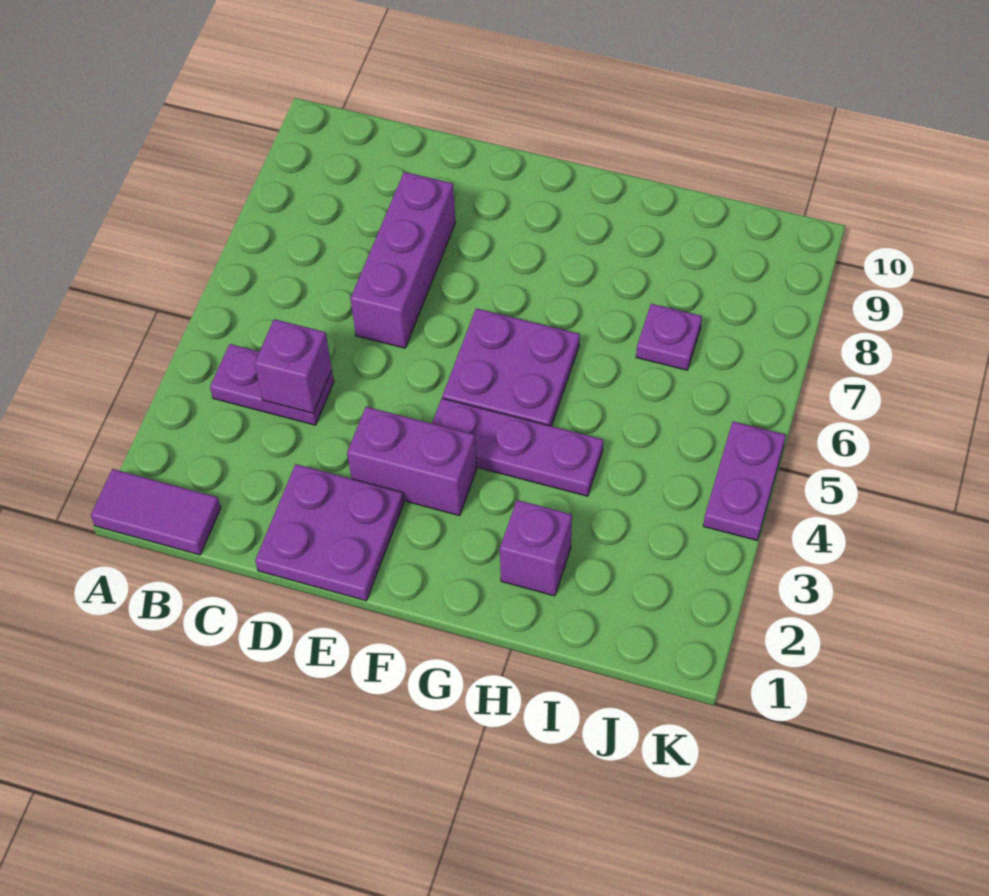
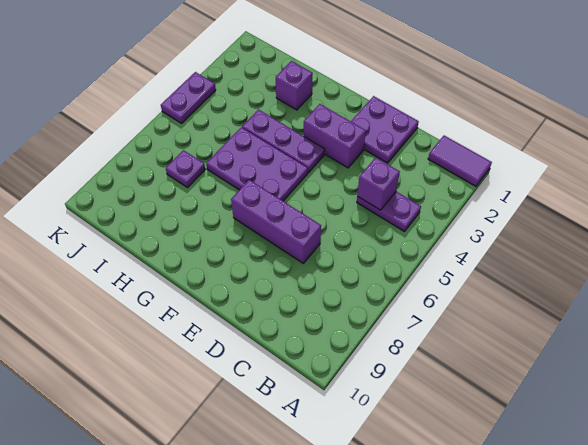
purple brick D6:D8 level 1 -> purple brick D7:F7 level 1
purple plate F5:G6 level 1 -> purple plate F5:H6 level 1

